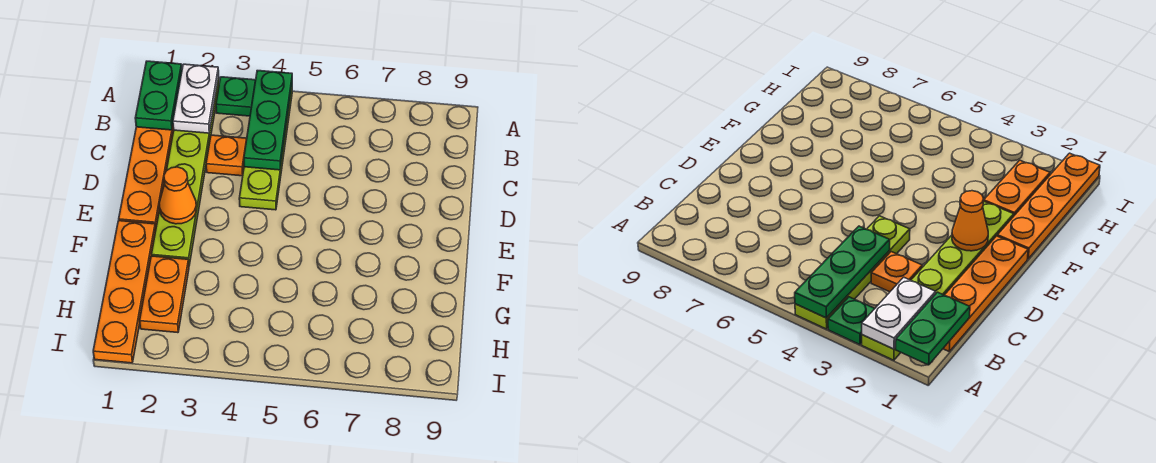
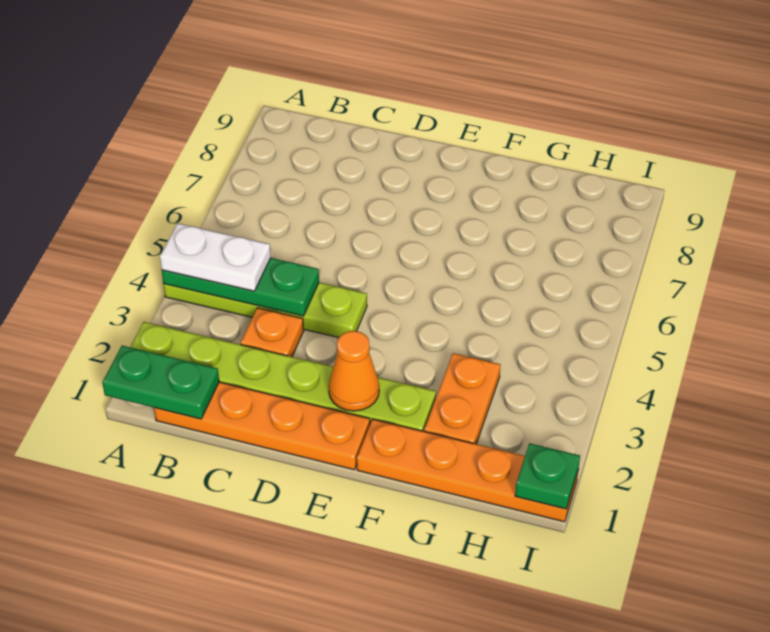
white plate A2:B2 level 2 -> white plate A4:B4 level 3
green plate A3 level 1 -> green plate I1 level 2
orange plate G2:H2 level 1 -> orange plate G2:G3 level 1

